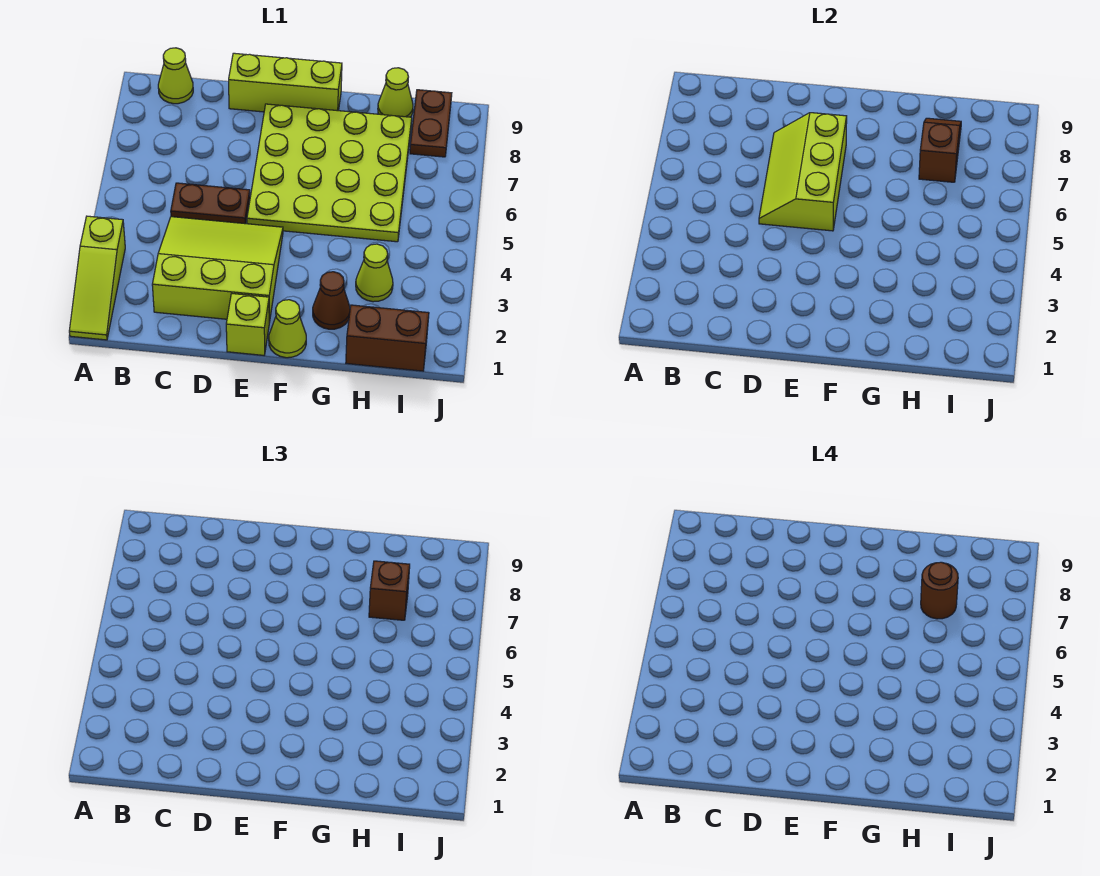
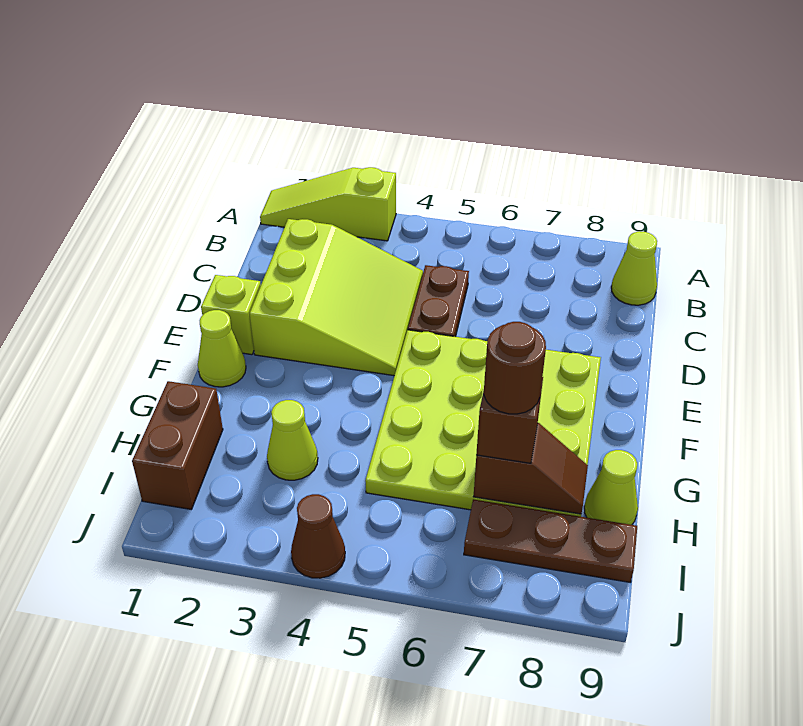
lime slope D5:E7 level 2 top E -> none
lime brick D9:F9 level 1 -> none
brown cone G2 level 1 -> brown cone J4 level 1
brown plate I8:I9 level 1 -> brown plate I7:I9 level 1

